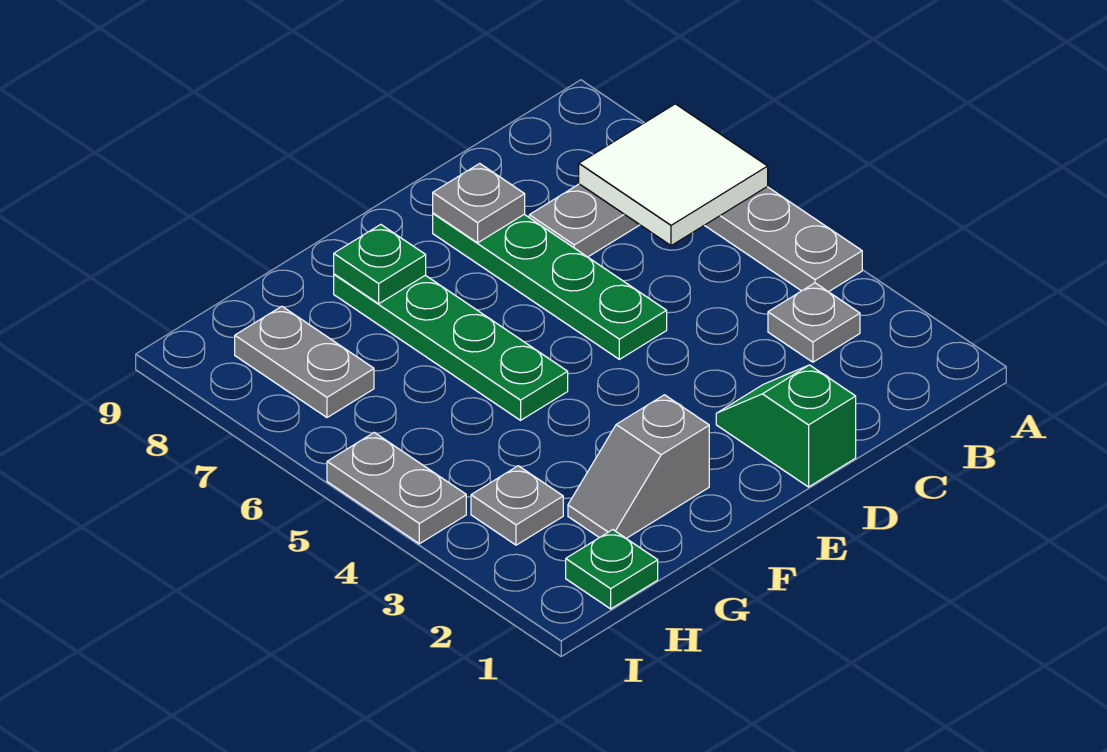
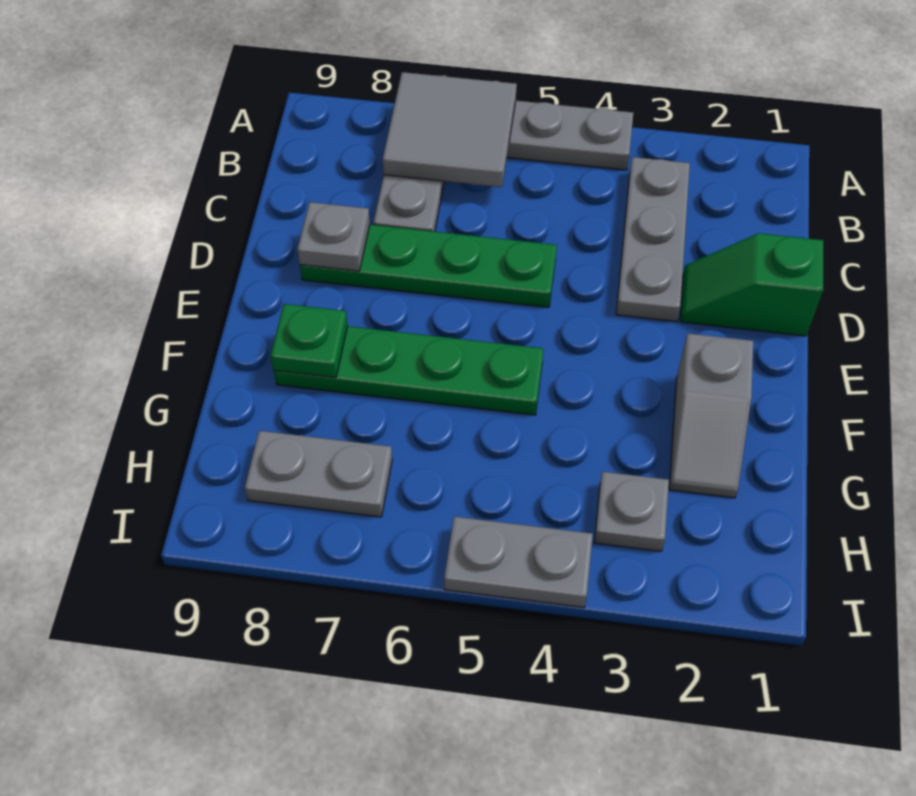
white tile A6:B7 level 2 -> grey tile A6:B7 level 2
grey plate B3 level 1 -> grey plate B3:D3 level 1
green plate H1 level 1 -> none

